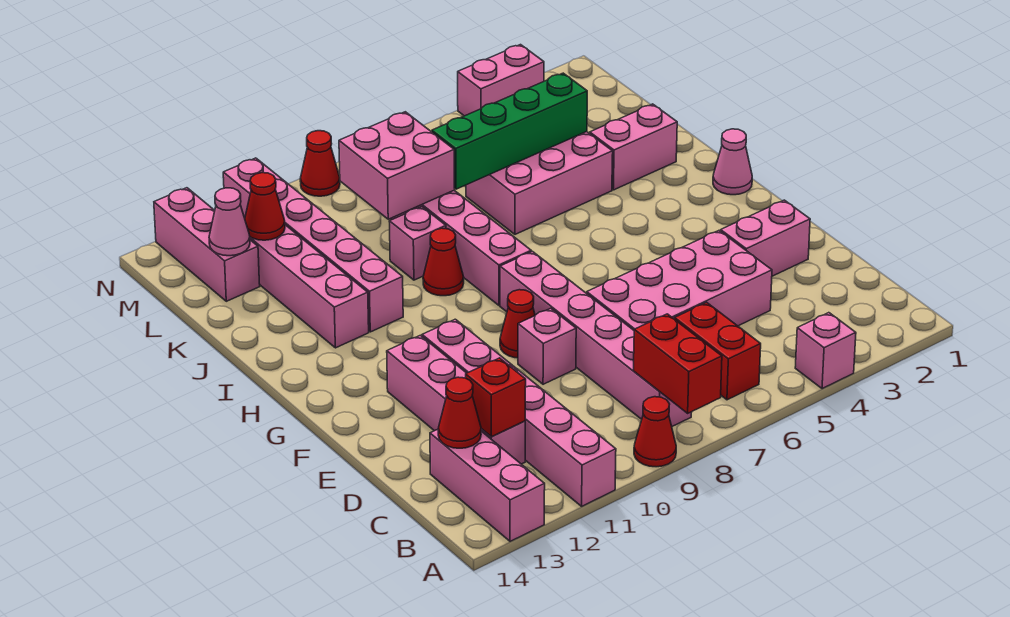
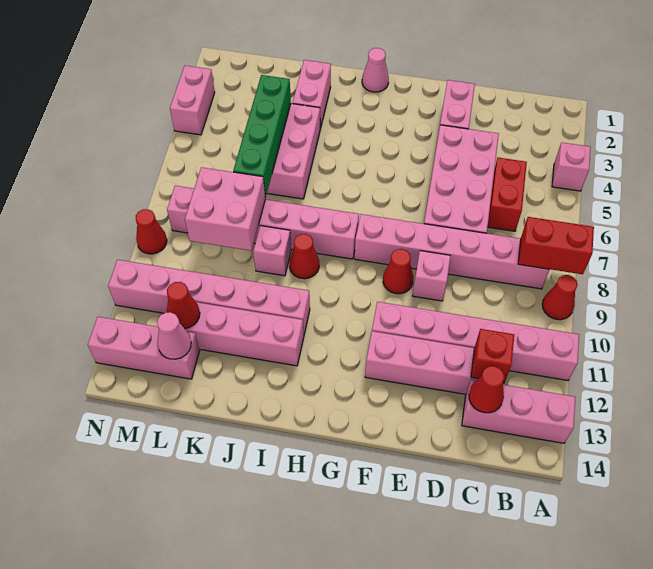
red brick B6:C6 level 1 -> red brick C5:C6 level 1

